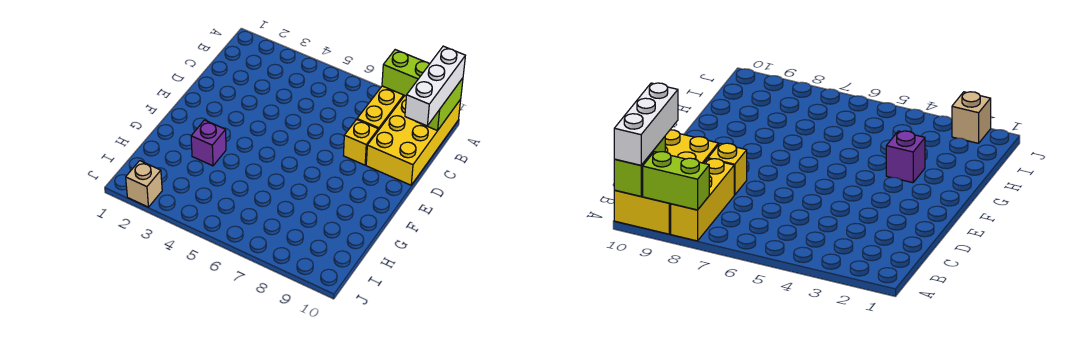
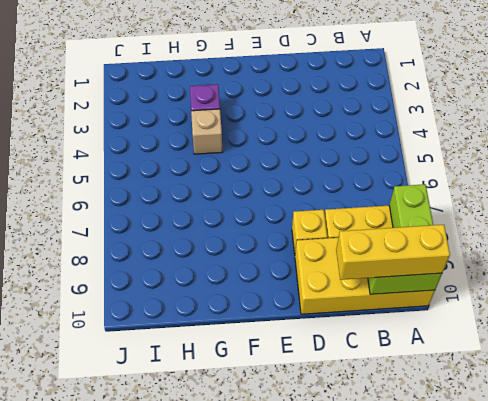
white brick A10:C10 level 3 -> yellow brick A10:C10 level 3
tan brick J2 level 1 -> tan brick G4 level 1

